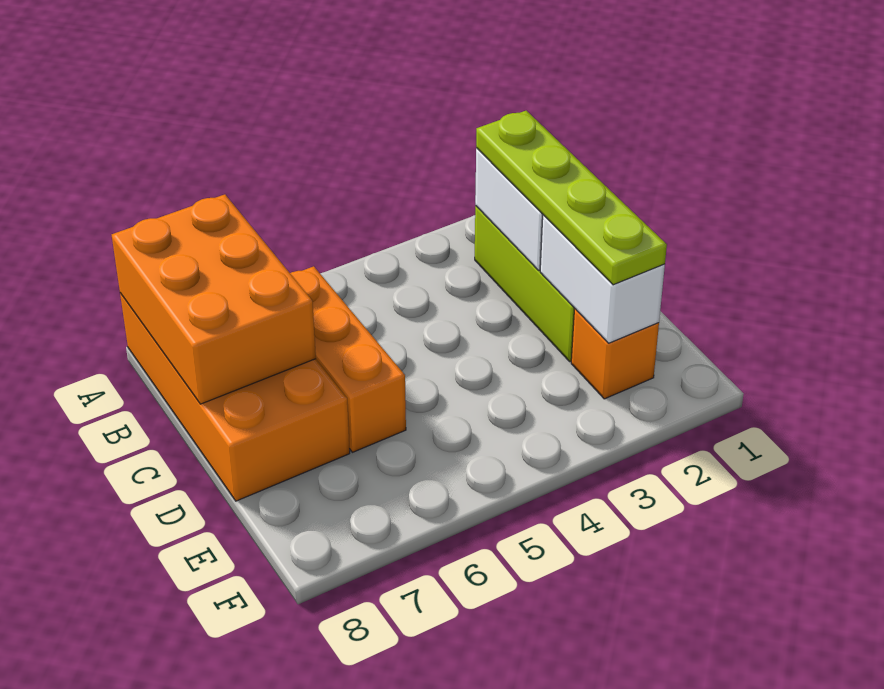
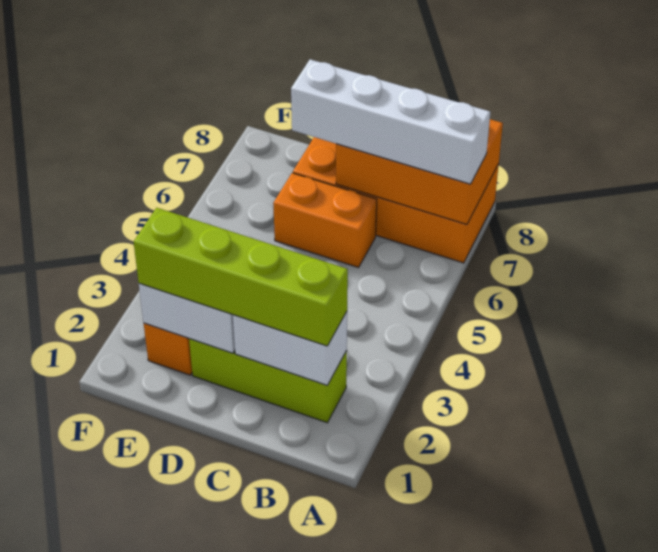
none -> white brick A7:D7 level 3
lime plate B2:E2 level 3 -> lime brick B2:E2 level 3
orange brick B6:D6 level 1 -> orange brick C6:D6 level 1

